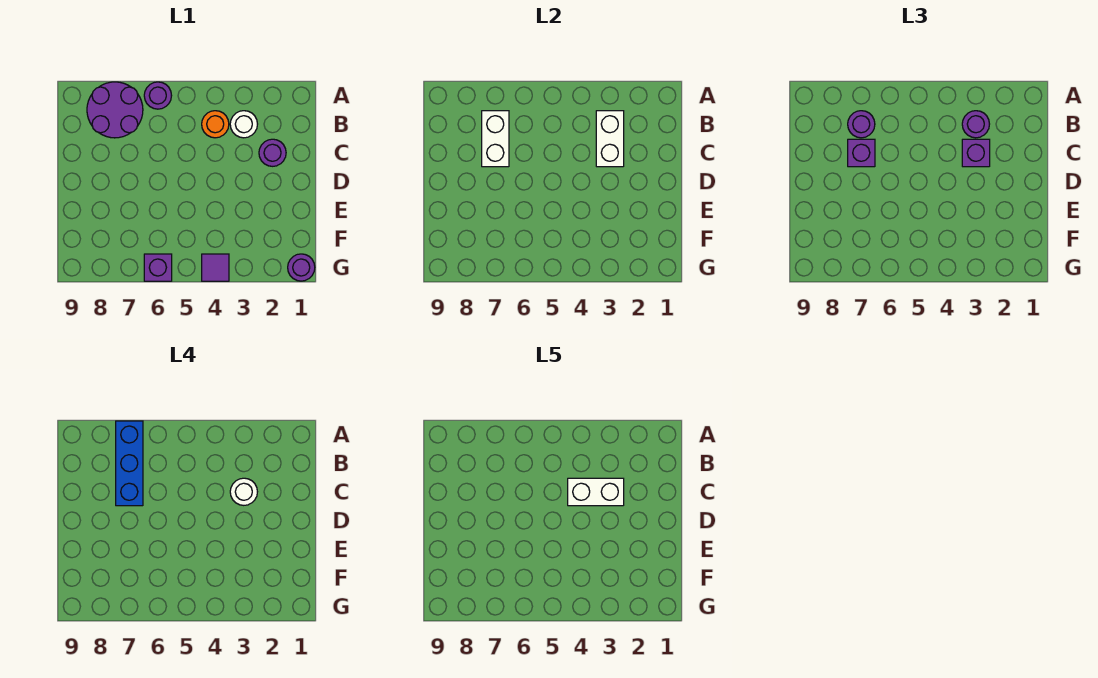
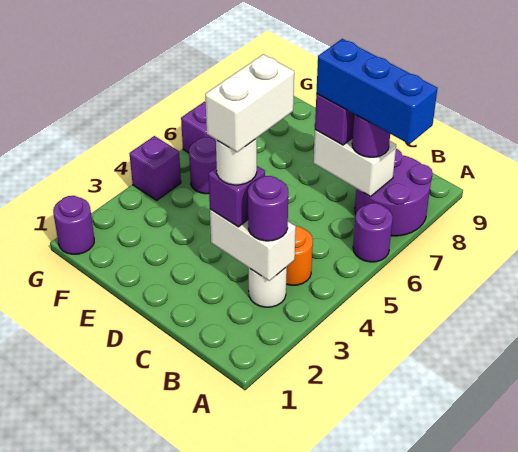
purple round brick C2 level 1 -> purple round brick F5 level 1
purple tile G4 level 1 -> purple brick G4 level 1

